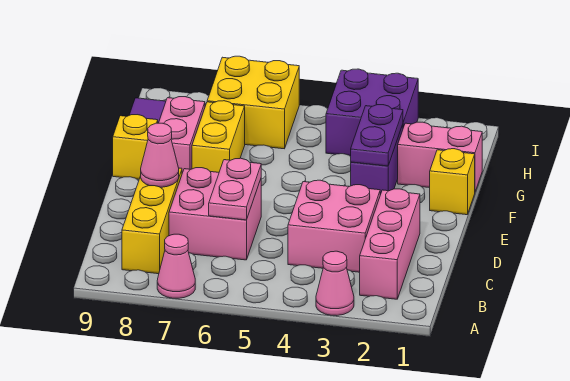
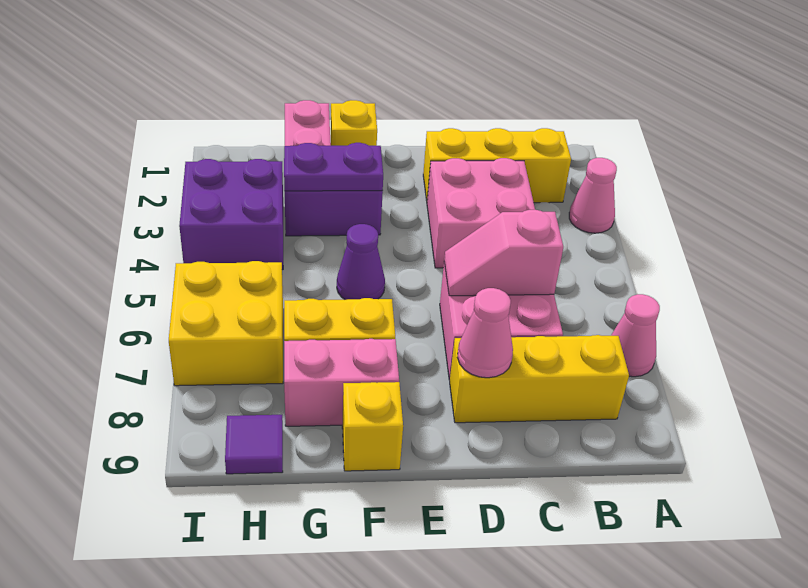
pink brick B2:D2 level 1 -> yellow brick B2:D2 level 1
pink plate C6:D6 level 2 -> pink slope C6:D6 level 2 top C
none -> purple cone F5 level 1

